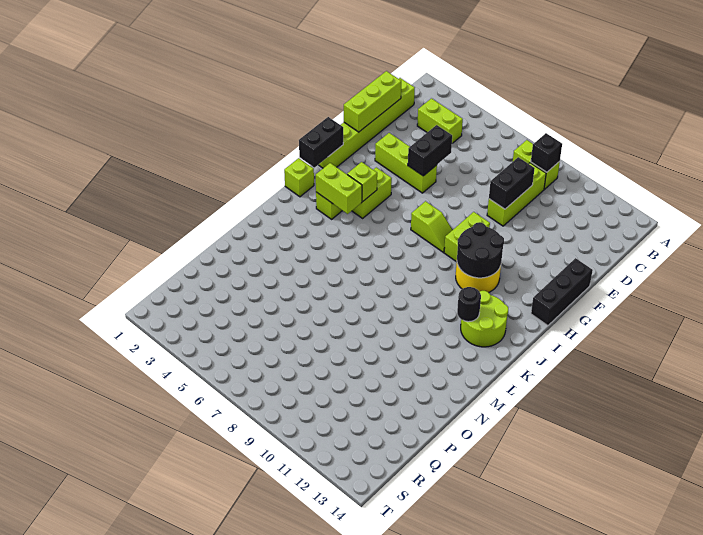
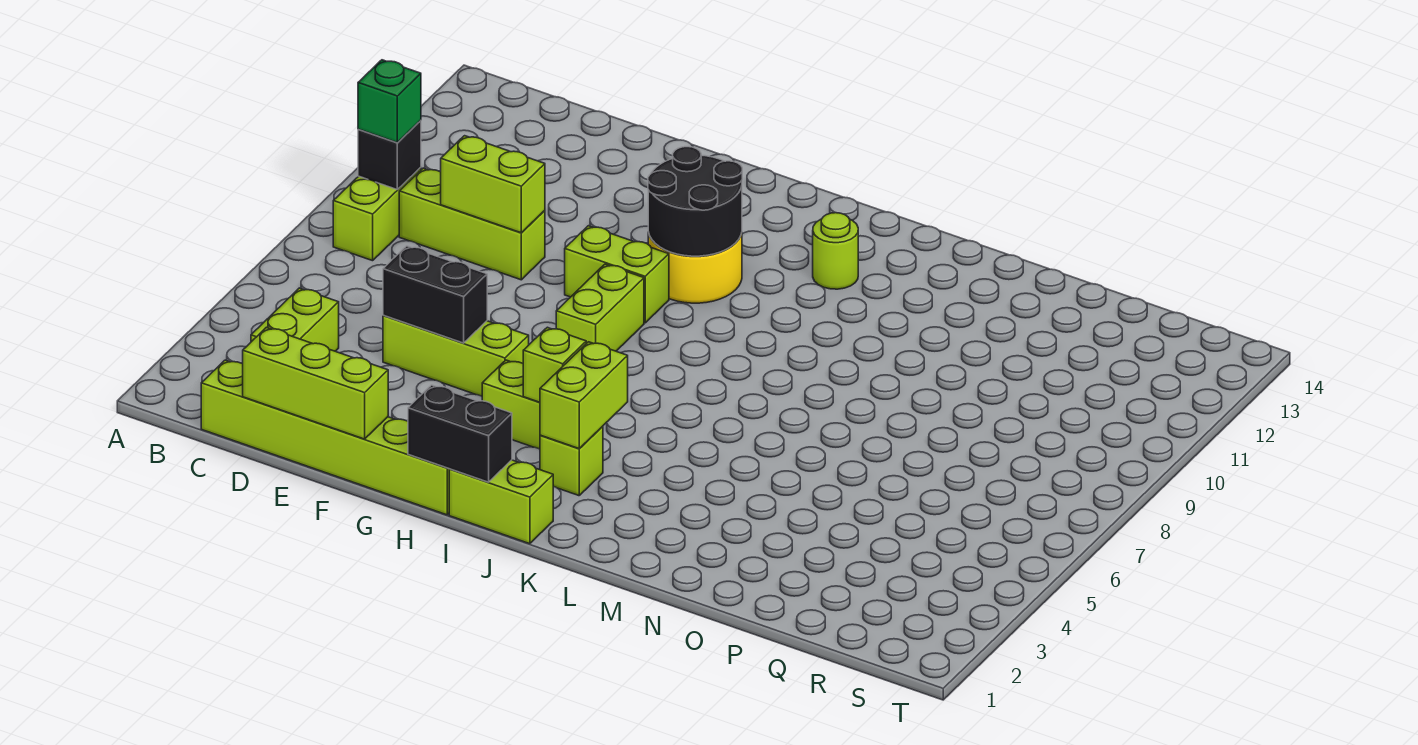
none -> green brick B9 level 3
black brick D9:E9 level 2 -> lime brick D9:E9 level 2
lime brick F3:F5 level 1 -> lime brick E5:G5 level 1
black brick F14:H14 level 1 -> none
lime slope H7:H8 level 1 top 7 -> lime brick H7:H8 level 1
lime brick J1 level 1 -> lime brick I1:J1 level 1
lime round brick J12:K13 level 1 -> lime round brick K12 level 1
black round brick K12 level 2 -> none

